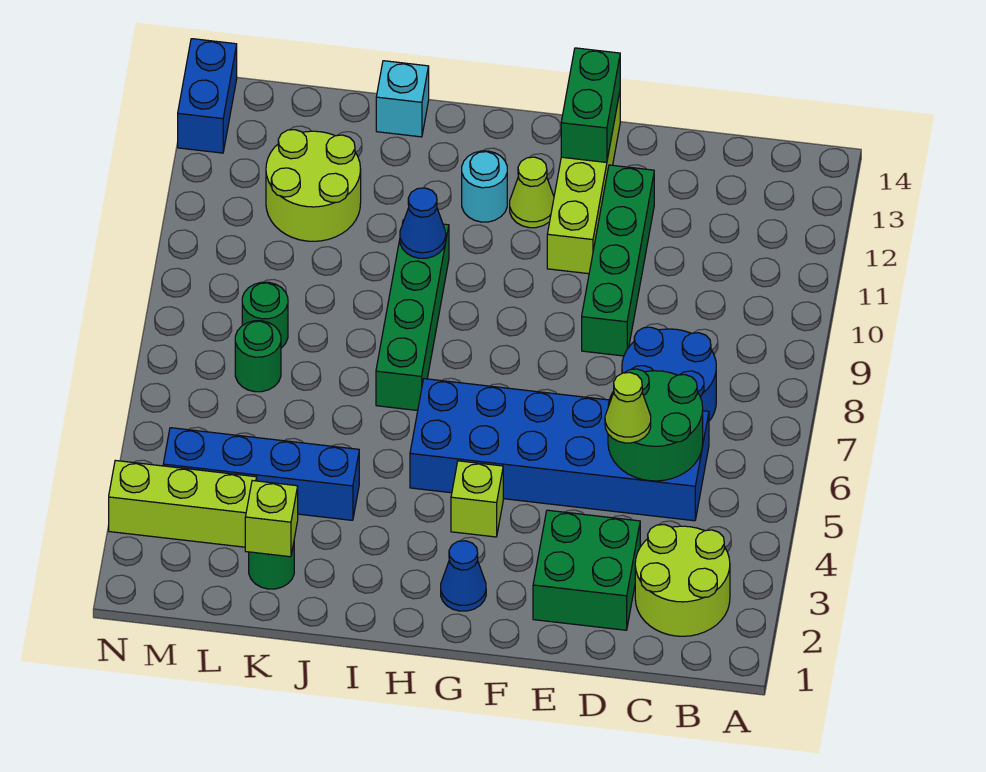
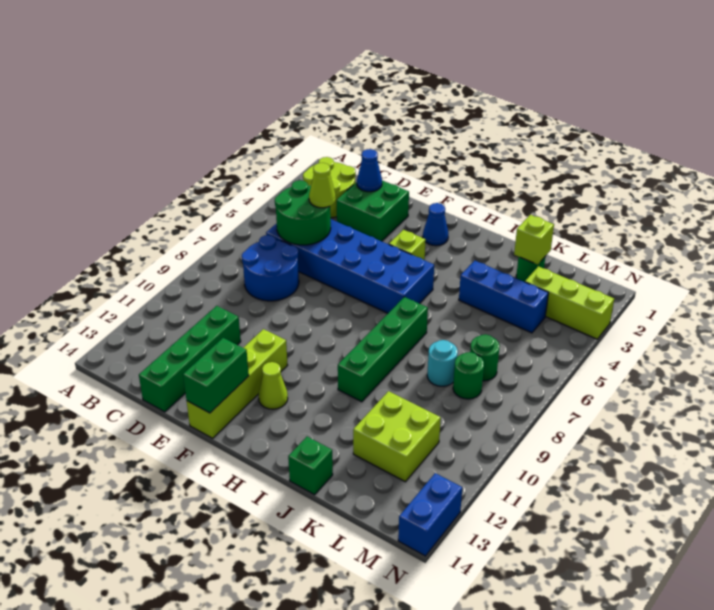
green brick E9:E12 level 1 -> green brick D11:D14 level 1
cyan round brick H12 level 1 -> cyan round brick K8 level 1
blue cone I10 level 2 -> blue cone D2 level 2
blue brick J4:M4 level 1 -> blue brick J4:L4 level 1
cyan brick J14 level 1 -> green brick J14 level 1
lime round brick K11:L12 level 1 -> lime brick K11:L12 level 1

